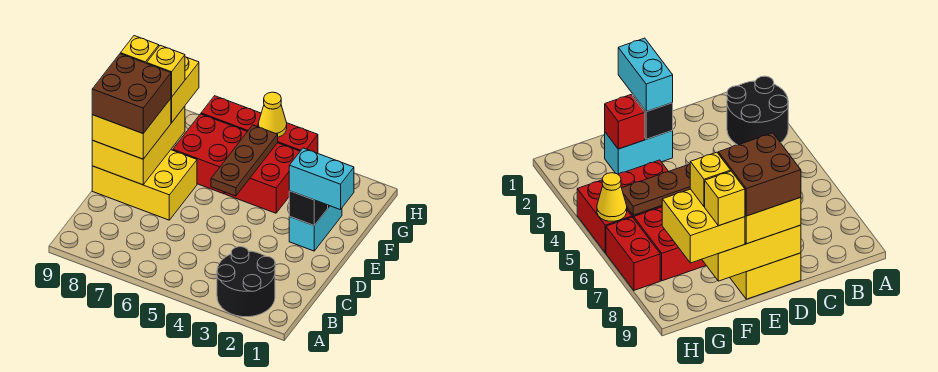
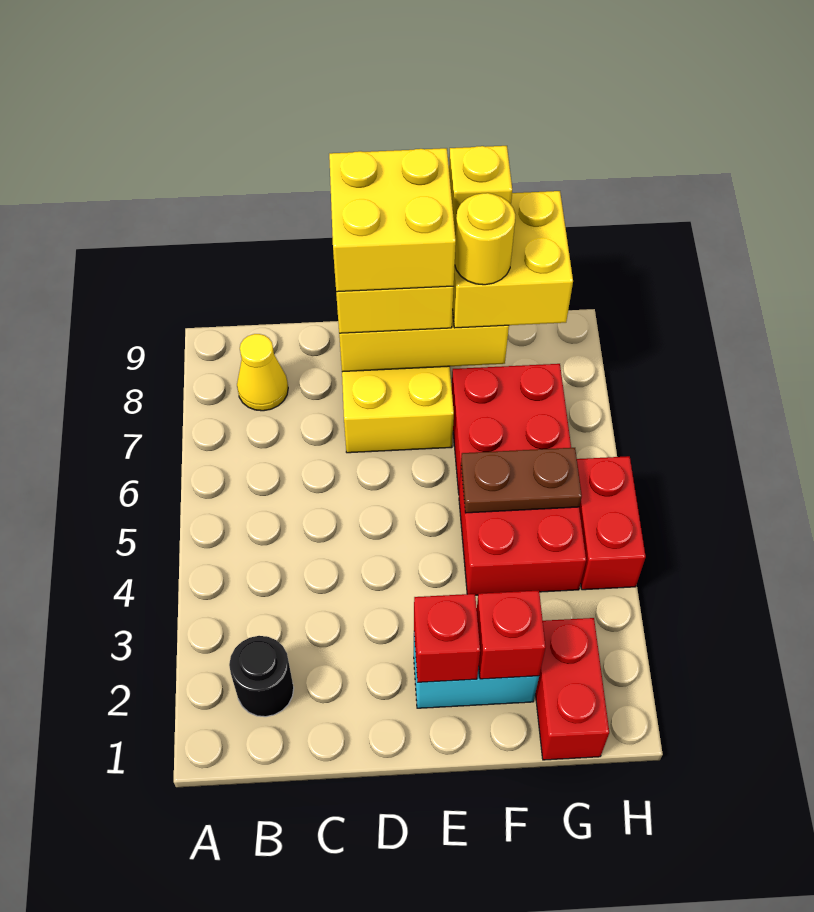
black round brick A2:B3 level 1 -> black round brick B2 level 1
brown brick D8:E9 level 4 -> yellow brick D8:E9 level 4
cyan brick E1:E2 level 3 -> none
black brick E2 level 2 -> red brick E2 level 2
brown plate E5:G5 level 2 -> brown plate F5:G5 level 2
yellow brick F8 level 4 -> yellow round brick F8 level 4
yellow cone H5 level 2 -> yellow cone B8 level 1
red brick H6:H7 level 1 -> red brick G1:G2 level 1

